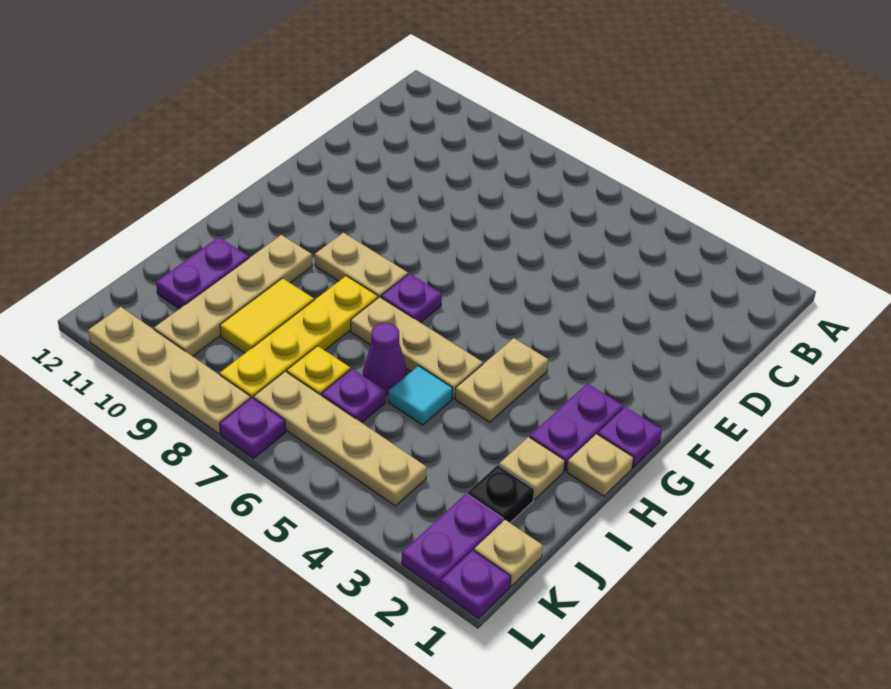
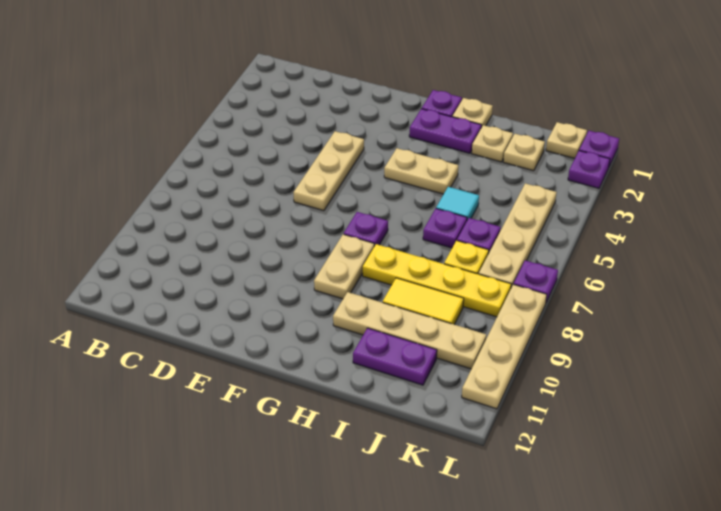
tan plate H5:H7 level 1 -> tan plate E4:E6 level 1
purple cone I6 level 1 -> purple plate I6 level 1
black plate J2 level 1 -> tan plate J2 level 1
purple plate K2:L2 level 1 -> purple plate L2 level 1

